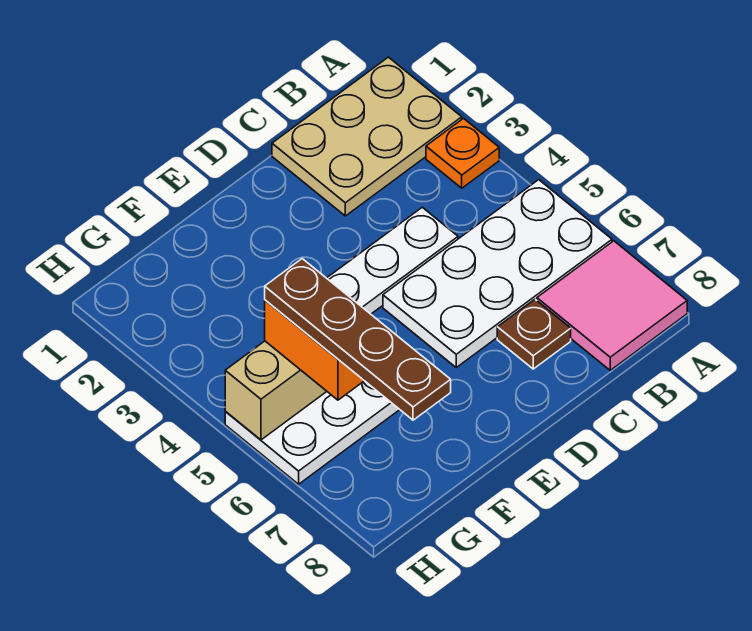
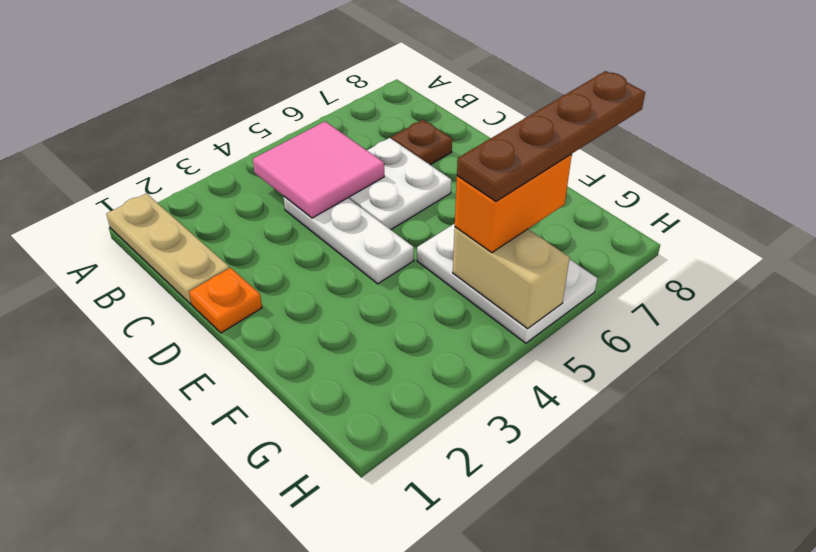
tan plate A1:C2 level 1 -> tan plate A1:C1 level 1
orange plate A3 level 1 -> orange plate D1 level 1
white plate A5:D6 level 1 -> white plate C5:D6 level 1
pink tile A7:B8 level 1 -> pink tile B4:C5 level 2

